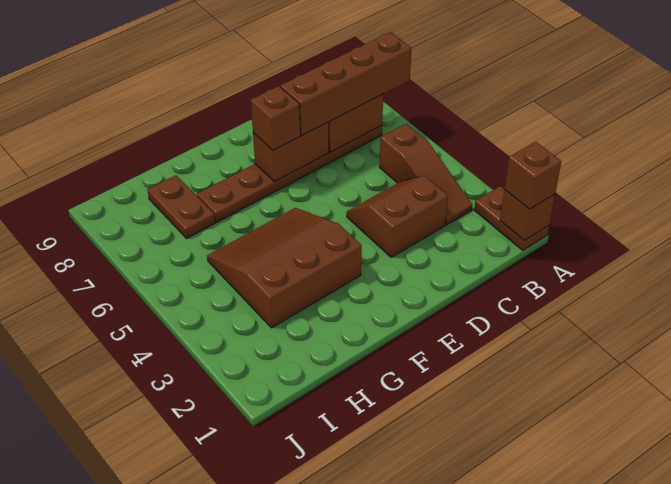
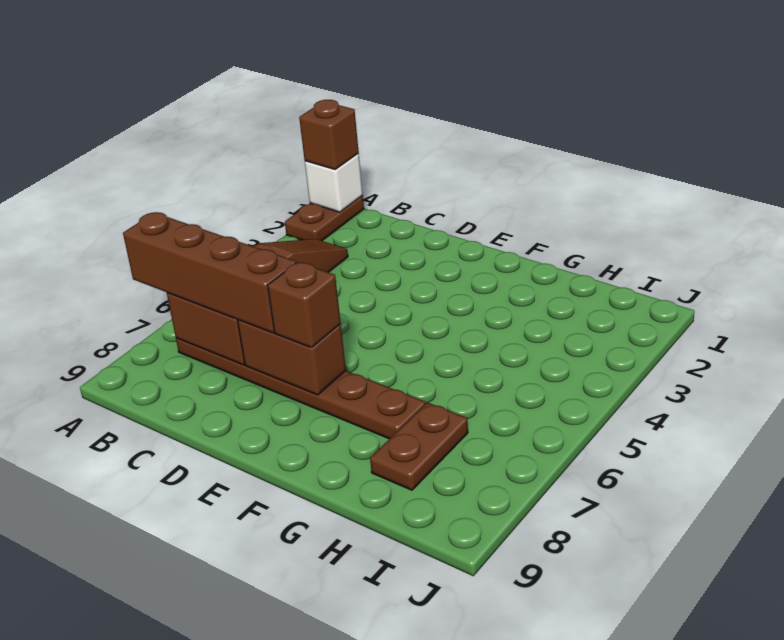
brown brick A1 level 2 -> white brick A1 level 2
brown slope C3:D4 level 1 top 3 -> none
brown slope F3:H5 level 1 top 3 -> none

